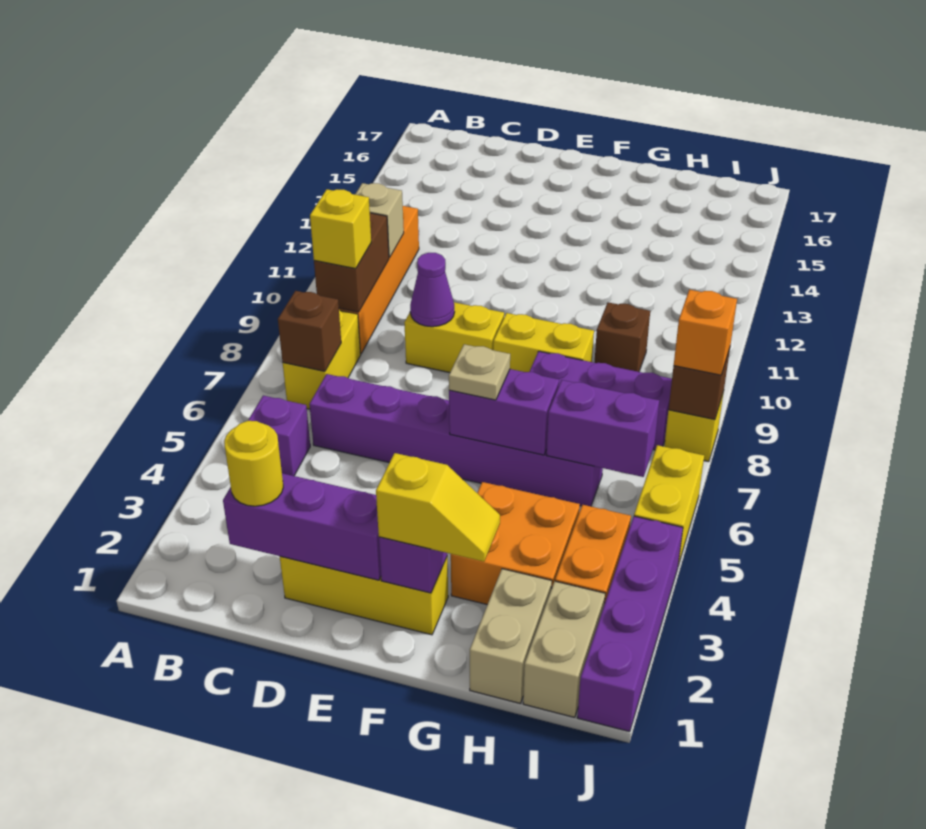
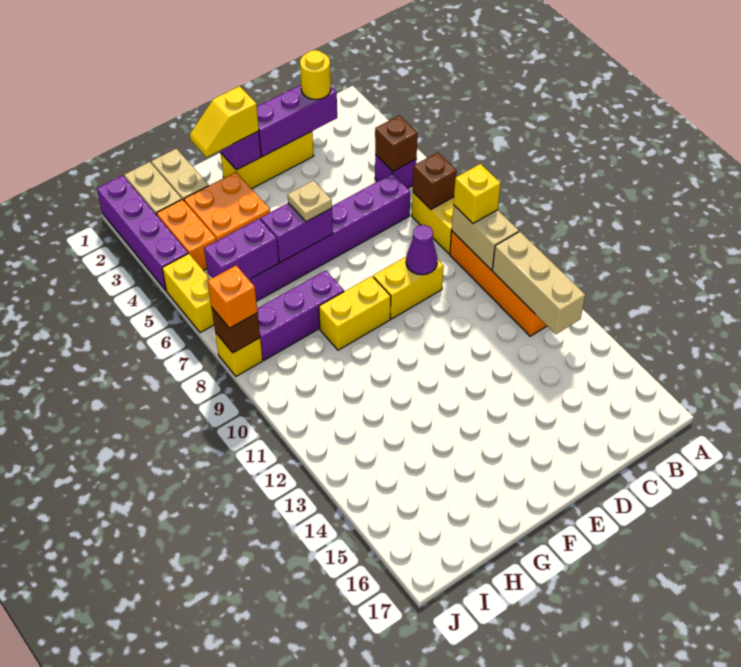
brown brick B9:B10 level 2 -> tan brick B9:B10 level 2
tan brick B11 level 2 -> tan brick B11:B13 level 2
brown brick H10 level 1 -> brown brick B5 level 2

